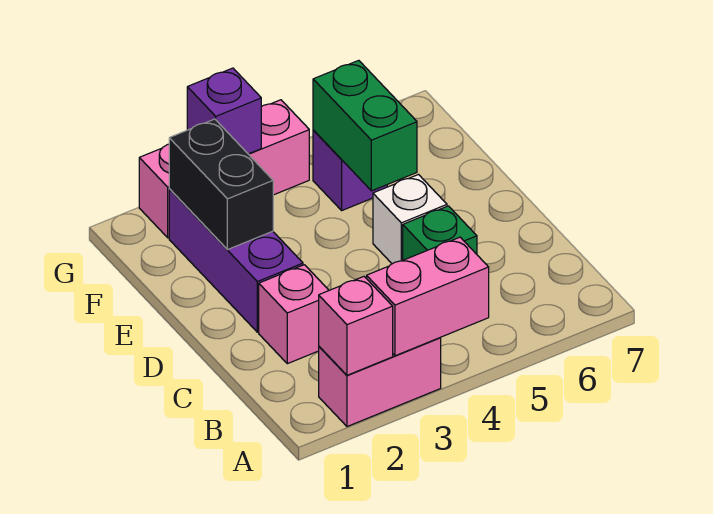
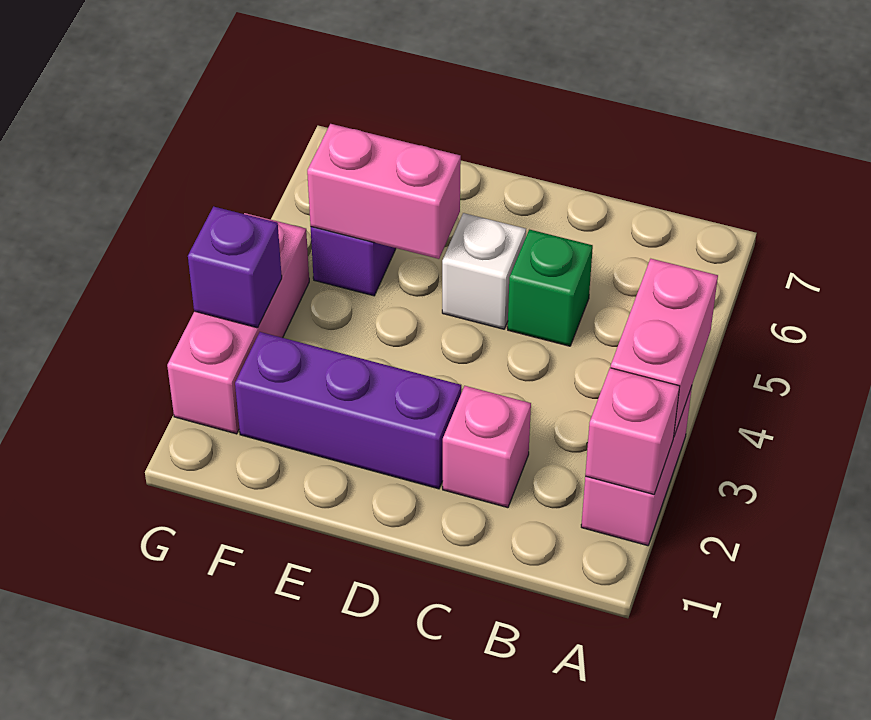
black brick E2:F2 level 2 -> none
green brick E5:F5 level 2 -> pink brick E5:F5 level 2

